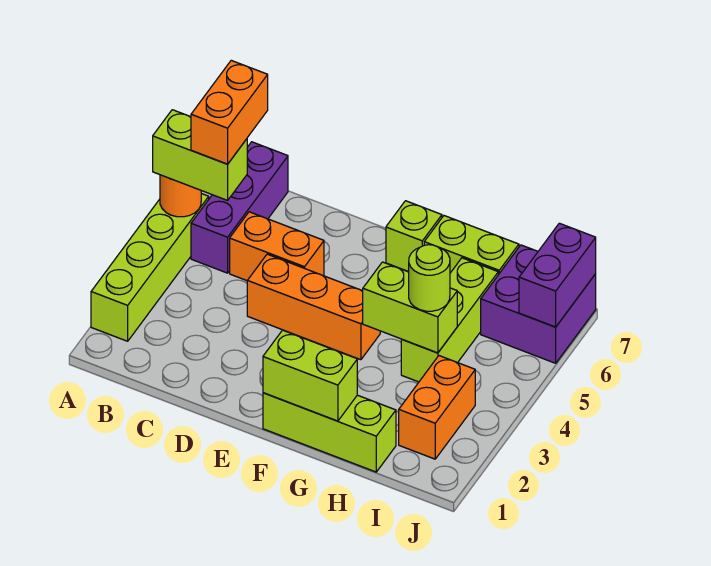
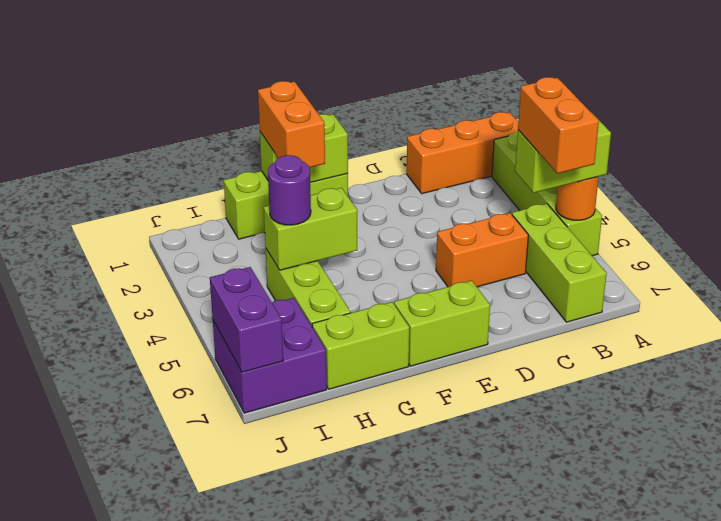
purple brick B5:B7 level 1 -> lime brick B5:B7 level 1
orange brick D4:F4 level 1 -> orange brick A1:C1 level 1
lime brick F7 level 1 -> lime brick E7:F7 level 1
lime round brick H4 level 3 -> purple round brick H4 level 3
orange brick I2:I3 level 1 -> orange brick G1:G2 level 3

